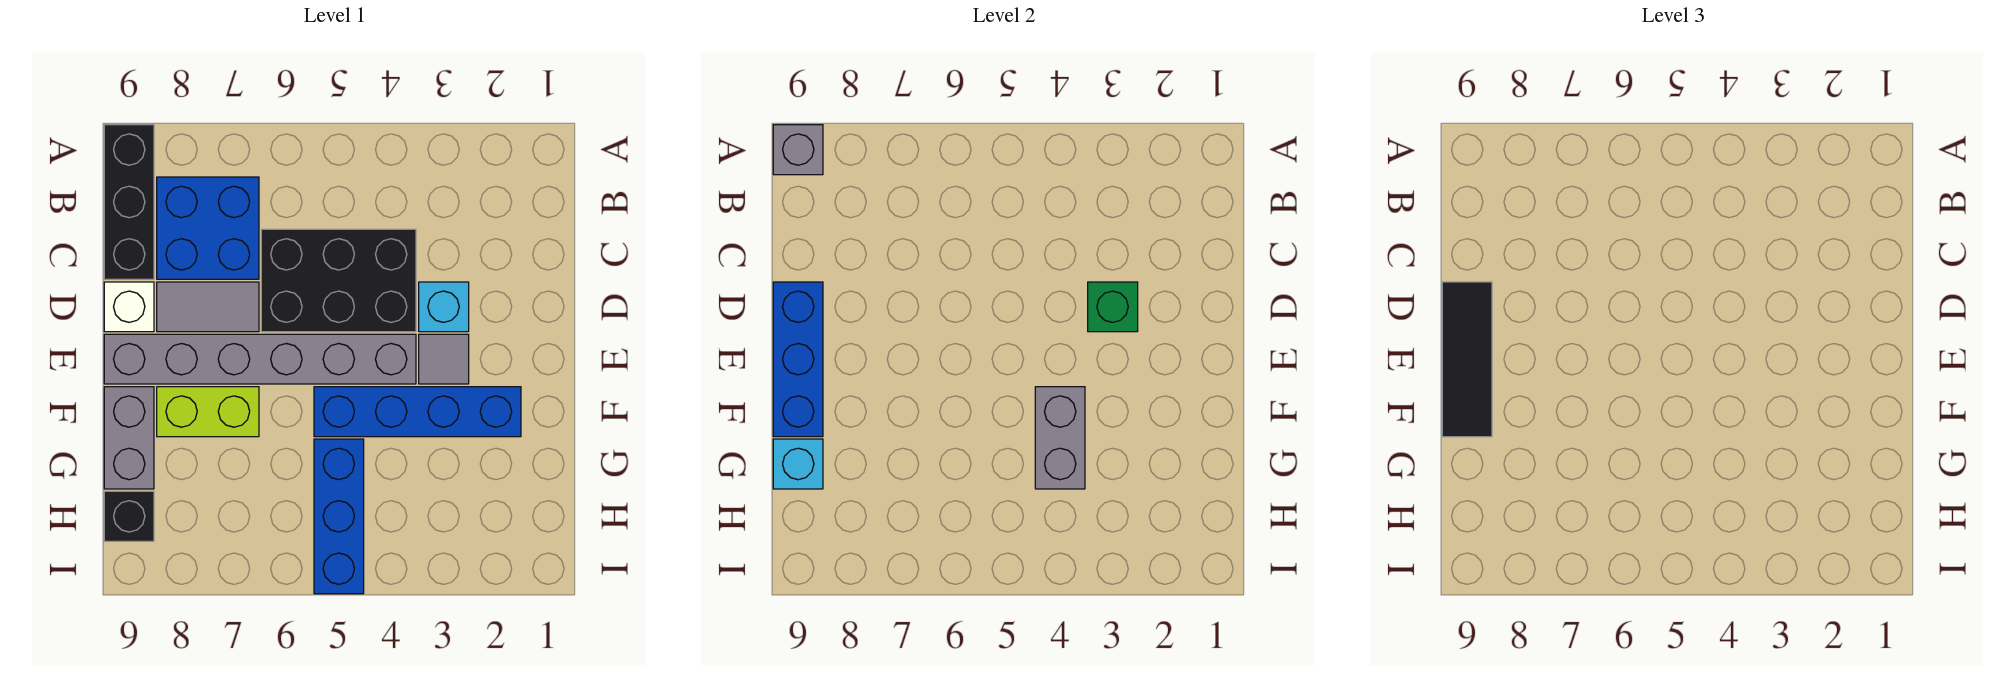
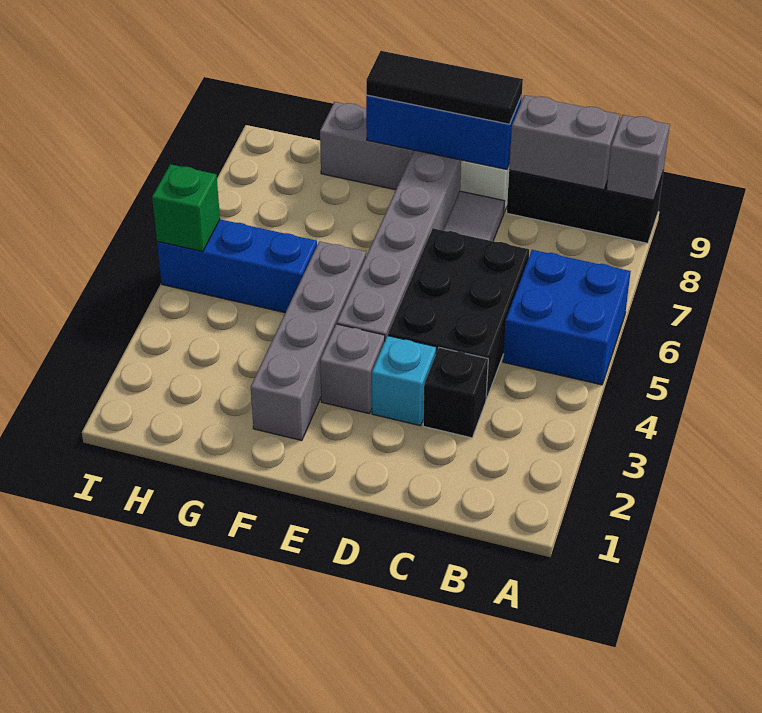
blue brick B7:C8 level 1 -> blue brick A5:B6 level 1
green brick D3 level 2 -> green brick I5 level 2
grey tile E3 level 1 -> grey brick E3 level 1
blue brick F2:F5 level 1 -> grey brick F2:F5 level 1
grey brick F4:G4 level 2 -> grey brick B9:C9 level 2
lime brick F7:F8 level 1 -> none
cyan brick G9 level 2 -> none
black brick H9 level 1 -> black brick C3 level 1

